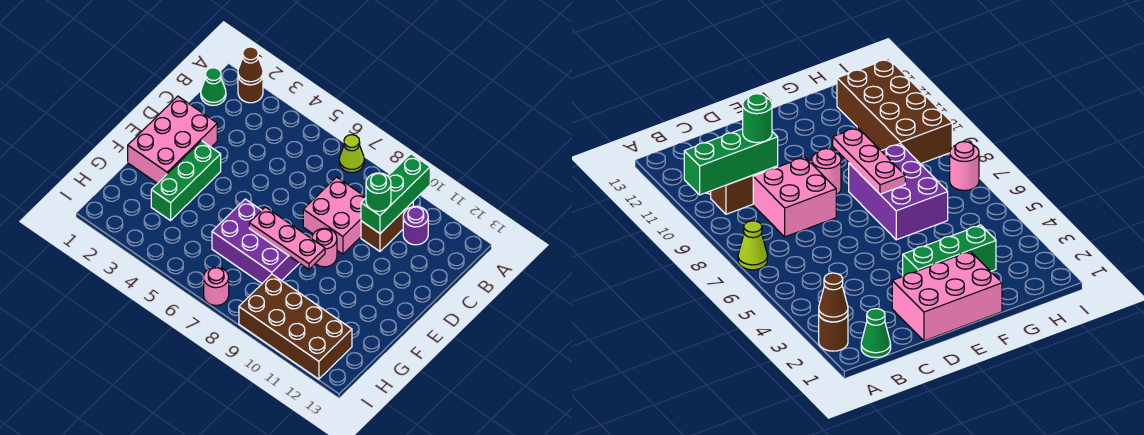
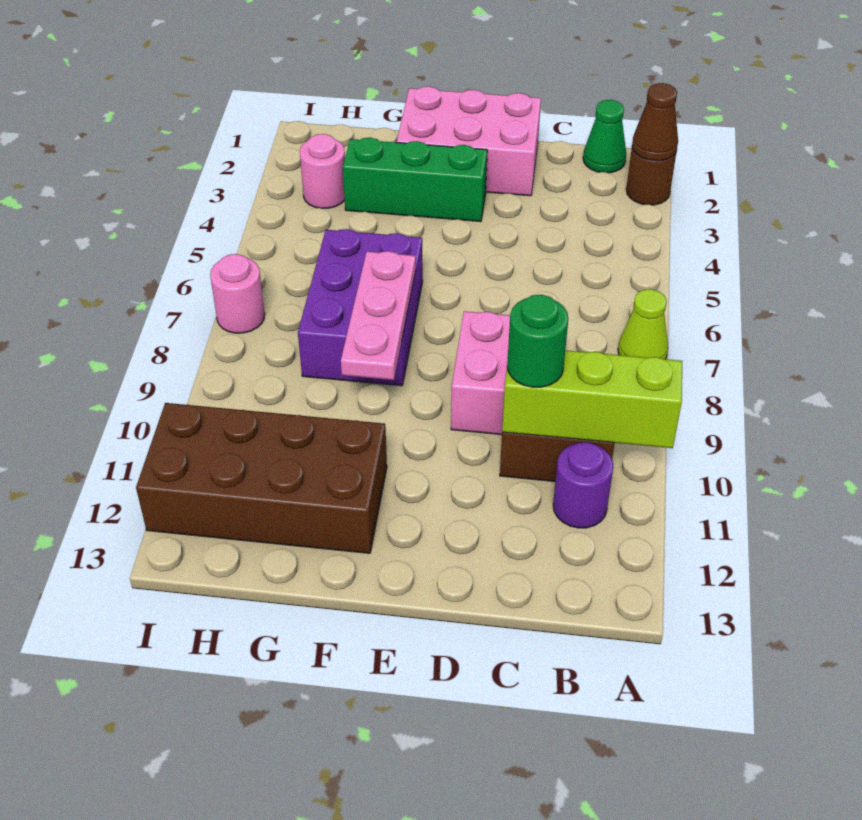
green brick A10:C10 level 2 -> lime brick A10:C10 level 2
pink round brick E9 level 1 -> pink round brick H3 level 1
brown brick H9:I12 level 1 -> brown brick F11:I12 level 1

